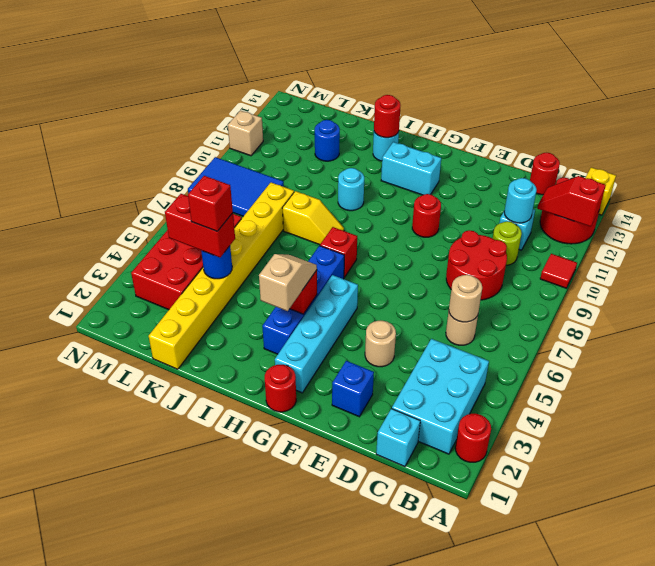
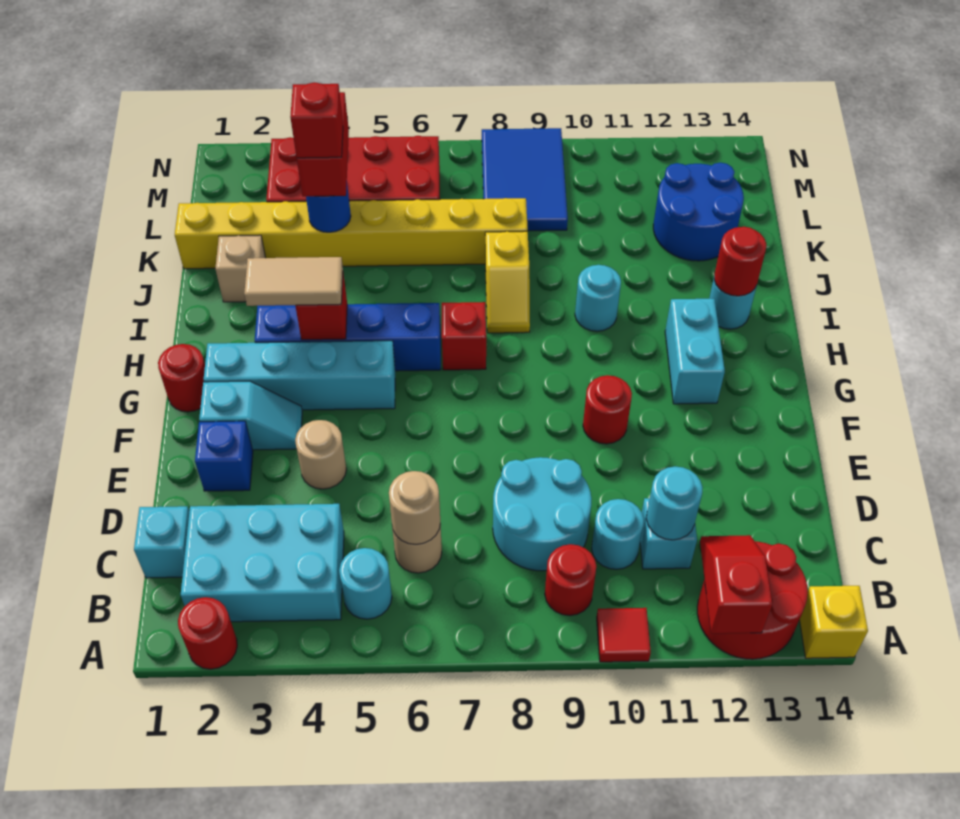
none -> cyan round brick B5 level 1
red round brick C8:D9 level 1 -> cyan round brick C8:D9 level 1
lime round brick C10 level 1 -> cyan round brick C10 level 1
red round brick C14 level 1 -> red round brick B9 level 1
none -> cyan slope F2:F3 level 1 top 2
tan slope H3:H4 level 3 top 3 -> tan tile H3:H4 level 3
blue round brick K12 level 1 -> blue round brick K12:L13 level 1
tan brick N11 level 1 -> tan brick J2 level 1

